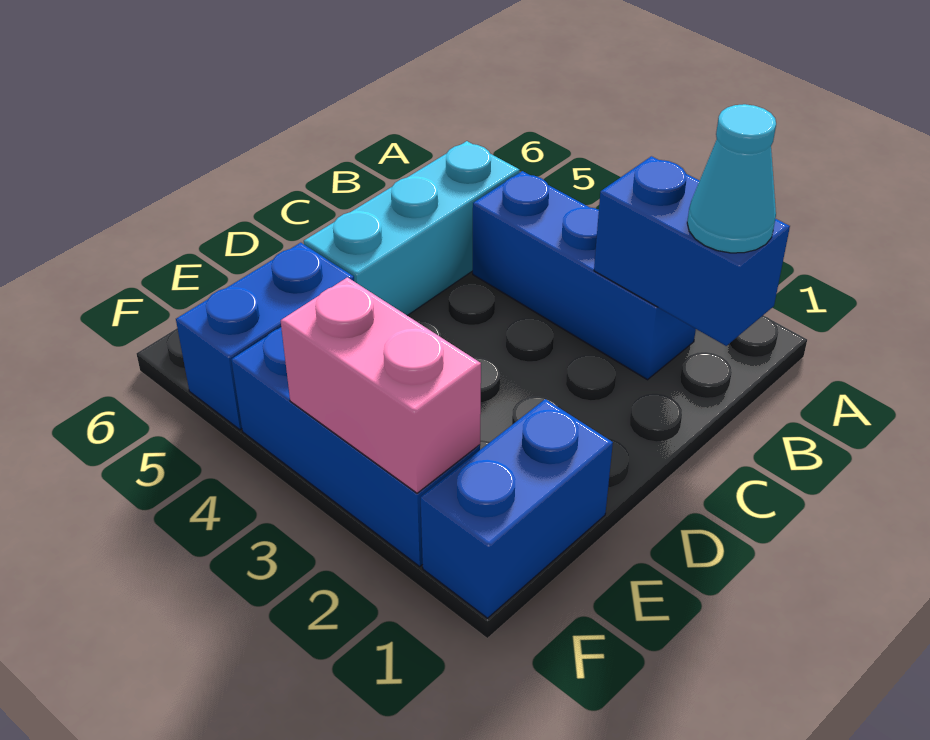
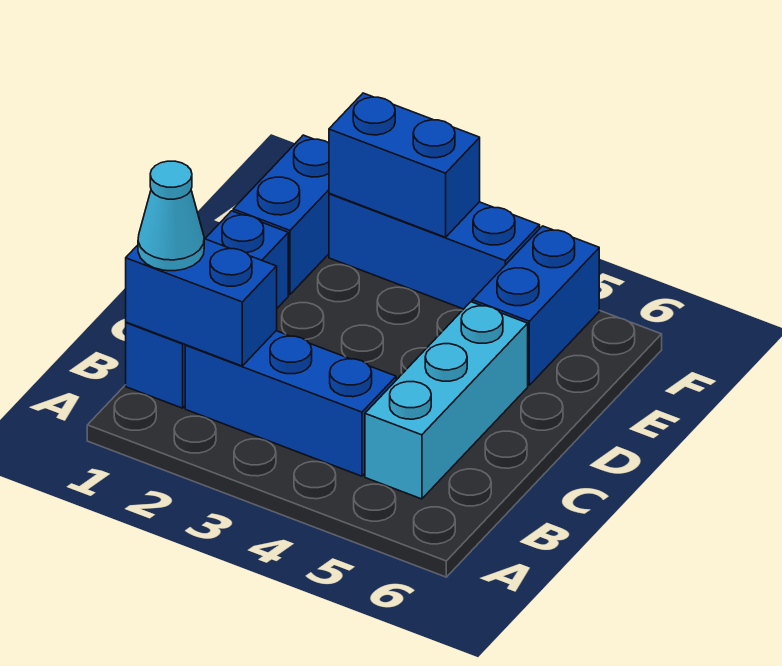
none -> blue brick B1:D1 level 1
pink brick F2:F3 level 2 -> blue brick F2:F3 level 2

